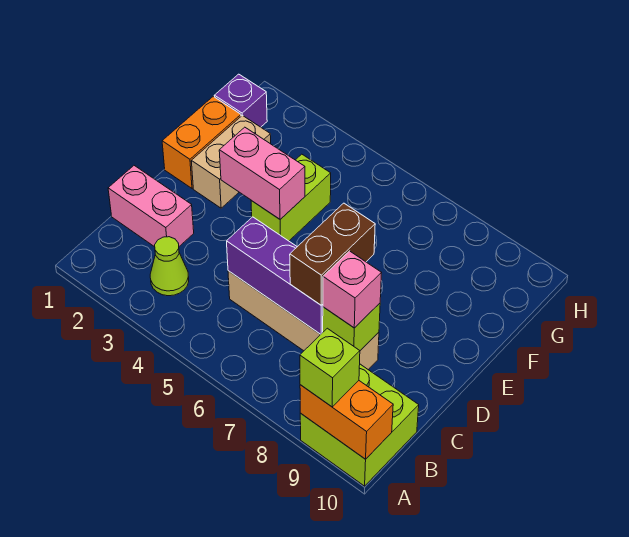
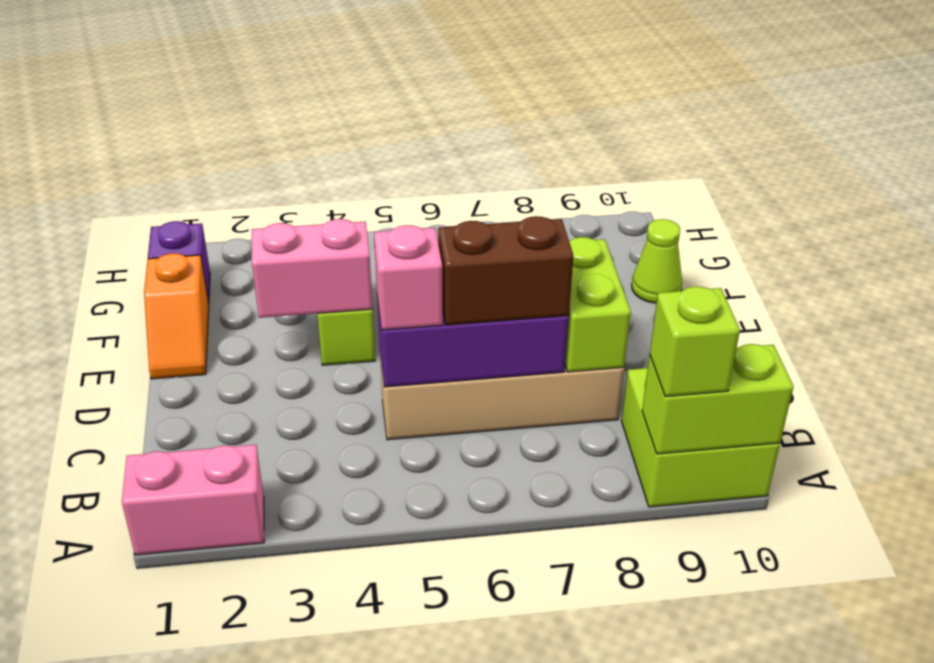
orange brick A9:A10 level 2 -> lime brick A9:A10 level 2
lime cone B3 level 1 -> lime cone F10 level 1
pink brick C1:C2 level 1 -> pink brick A1:A2 level 1
brown brick C7:D7 level 3 -> brown brick C6:C7 level 3
lime brick C8 level 2 -> lime brick C8:D8 level 2
pink brick C8 level 3 -> pink brick C5 level 3
orange brick E1:F1 level 1 -> orange slope E1:F1 level 1 top F
tan brick E2:F2 level 1 -> none

